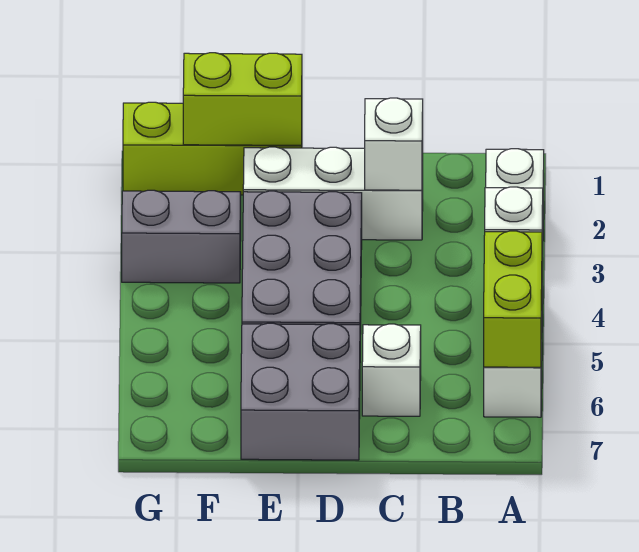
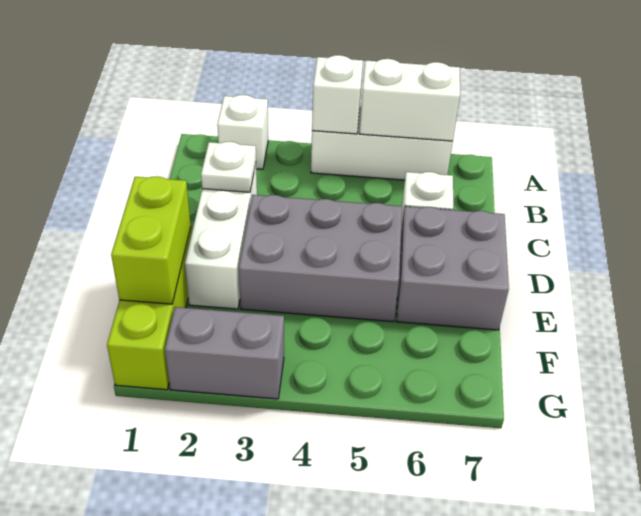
lime brick A5:A6 level 2 -> white brick A5:A6 level 2
white brick C2 level 2 -> white plate C2 level 2
grey brick F3:G3 level 1 -> grey brick G2:G3 level 1

